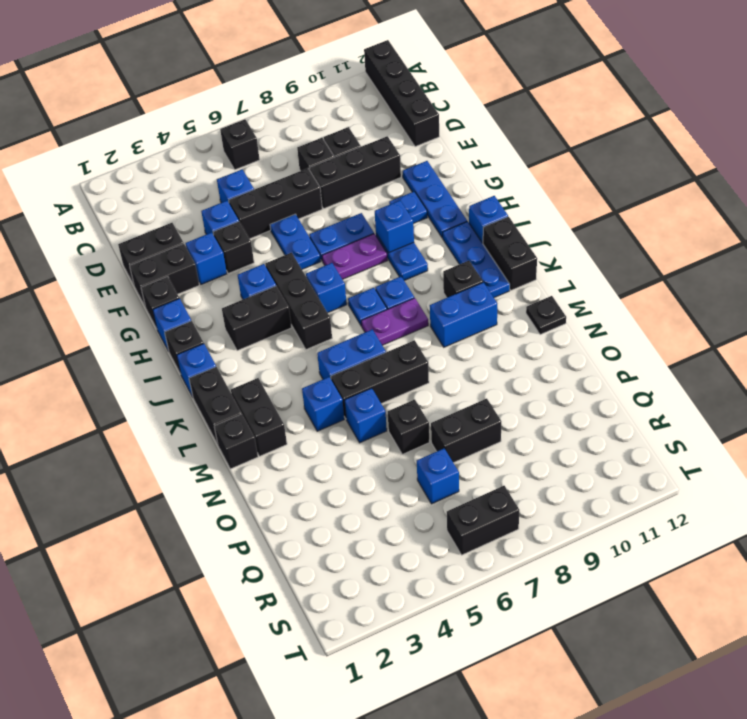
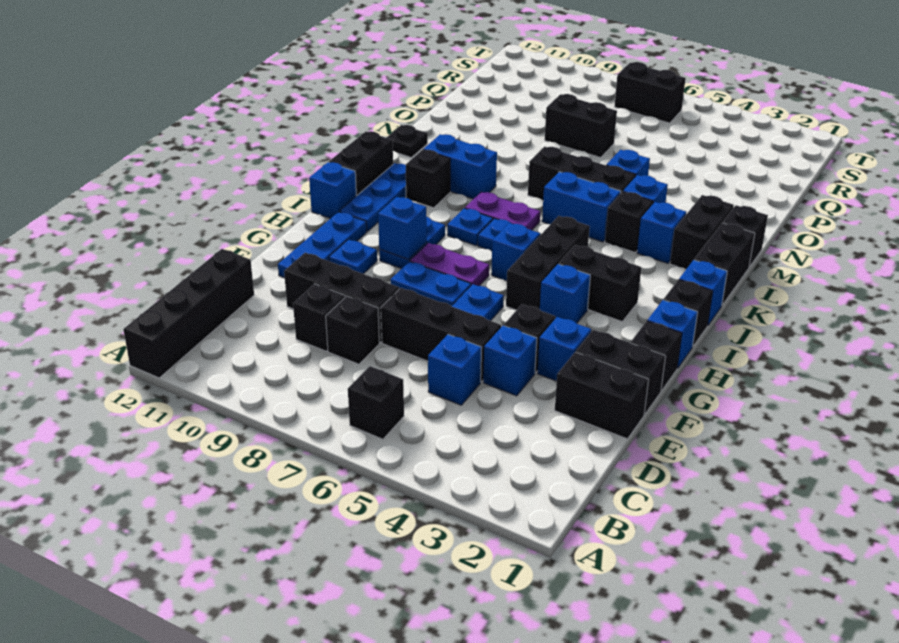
black brick O6 level 1 -> black brick L4 level 1
blue brick Q6 level 1 -> blue brick L3 level 1

